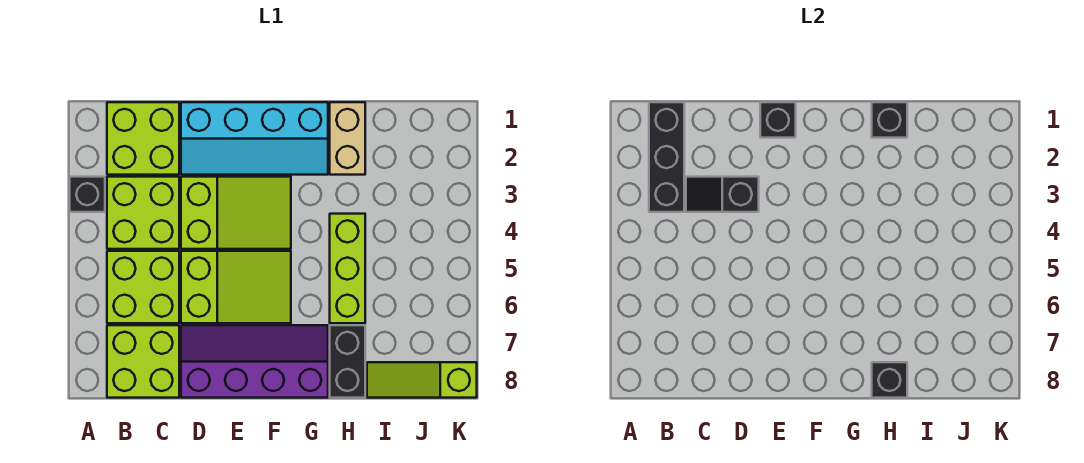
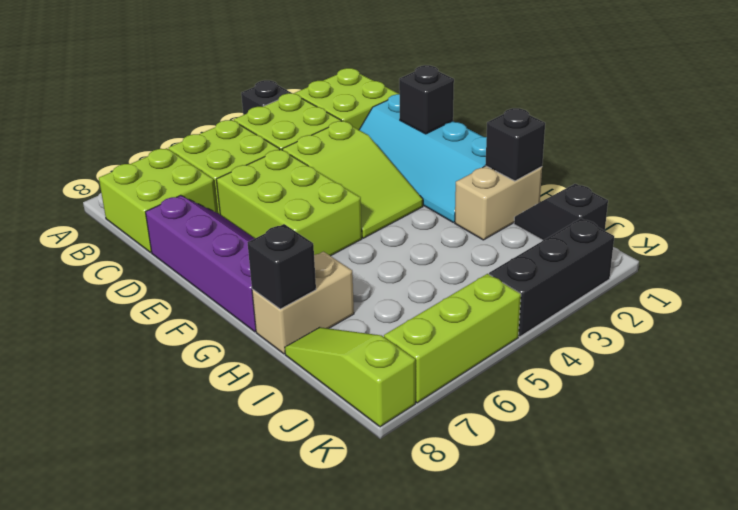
black brick B1:B3 level 2 -> black brick K2:K4 level 1
black slope C3:D3 level 2 top D -> black slope I1:J1 level 1 top J
lime slope D5:F6 level 1 top D -> lime brick D5:F6 level 1
lime brick H4:H6 level 1 -> lime brick K5:K7 level 1
black brick H7:H8 level 1 -> tan brick H7:H8 level 1

